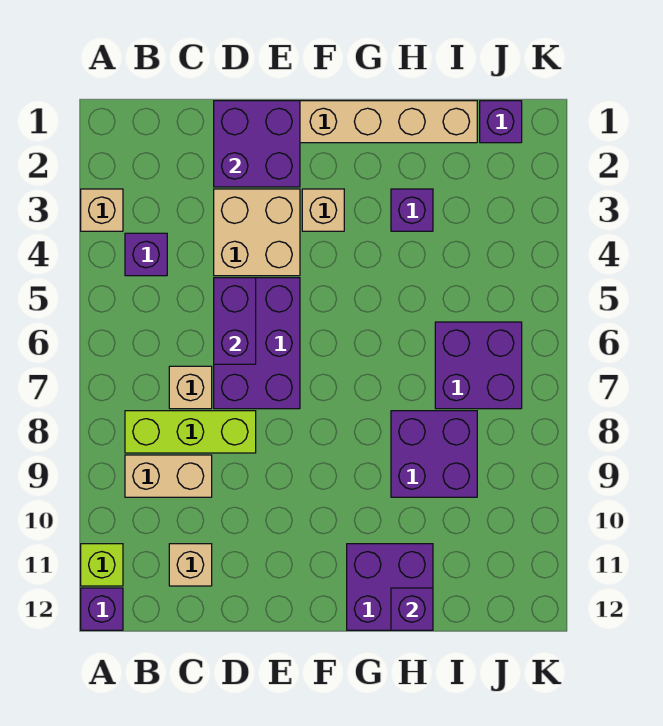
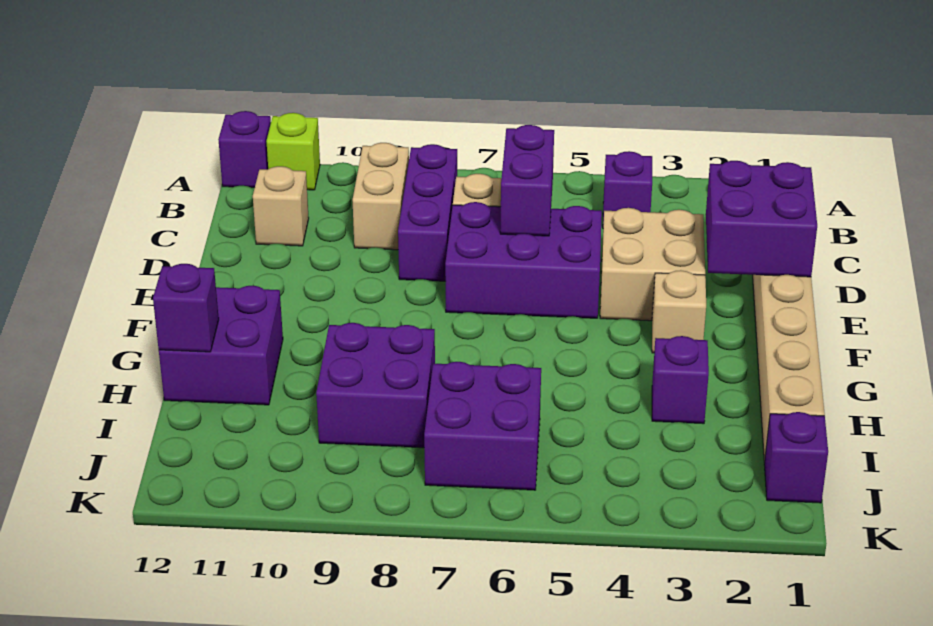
tan brick A3 level 1 -> none
lime brick B8:D8 level 1 -> purple brick B8:D8 level 1
purple brick D5:D6 level 2 -> purple brick C6:D6 level 2

